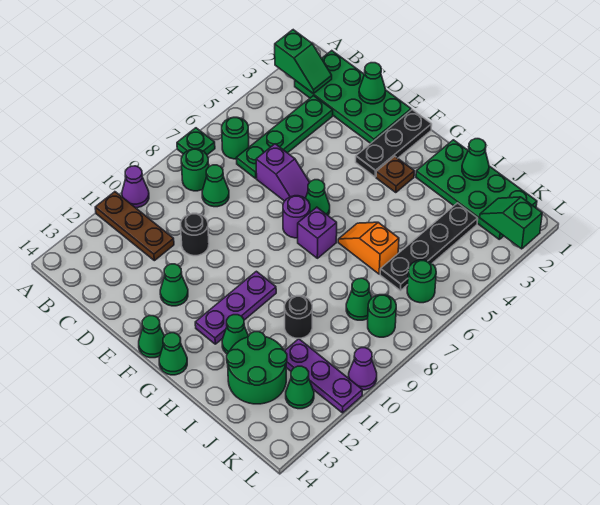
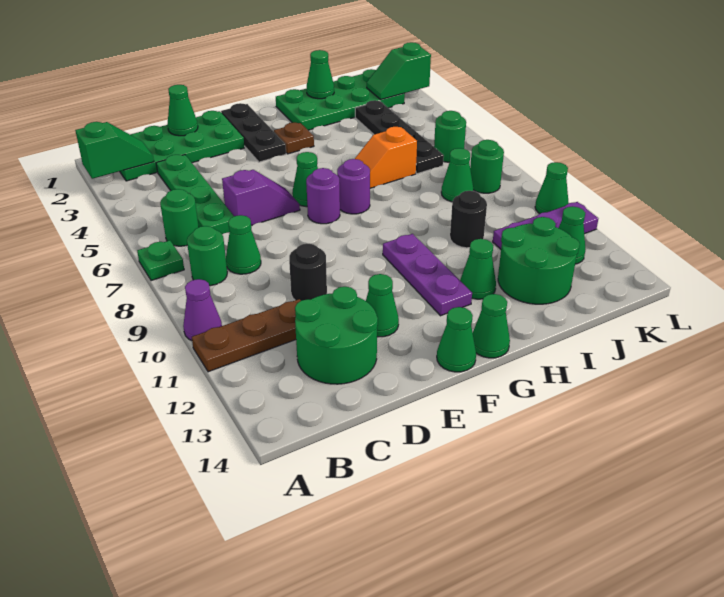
none -> green round brick C12:D13 level 1
purple brick G7 level 1 -> purple round brick G7 level 1
purple cone L10 level 1 -> green cone L10 level 1

